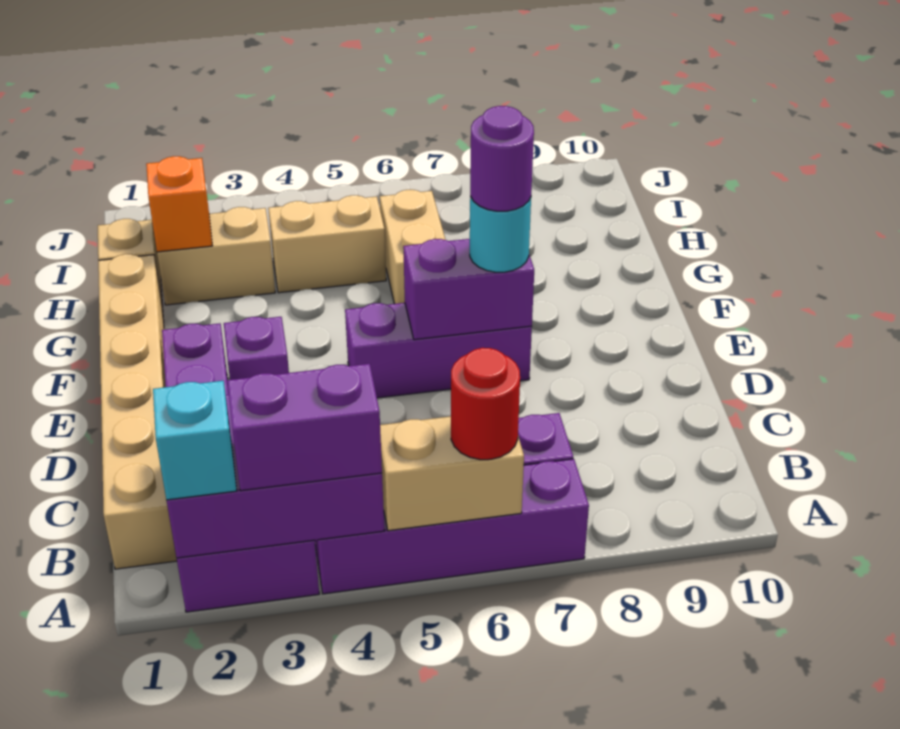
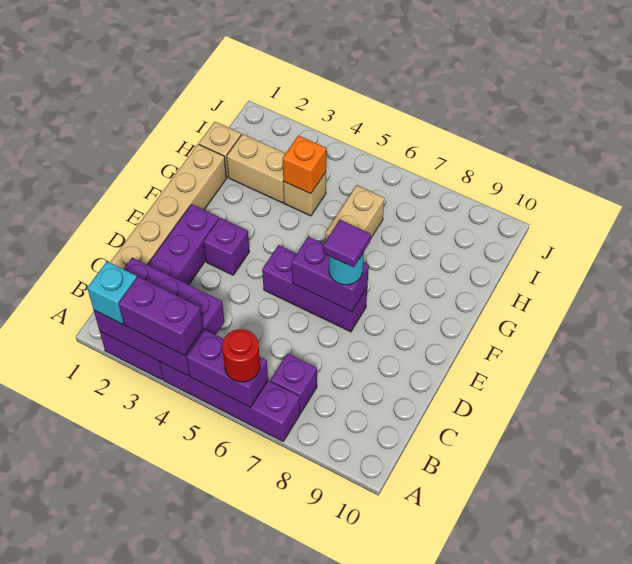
tan brick A5:A6 level 2 -> purple brick A5:A6 level 2
purple round brick E7 level 4 -> purple tile E7 level 4
orange brick H2 level 2 -> orange brick H4 level 2
tan brick H4:H5 level 1 -> tan brick H4 level 1

